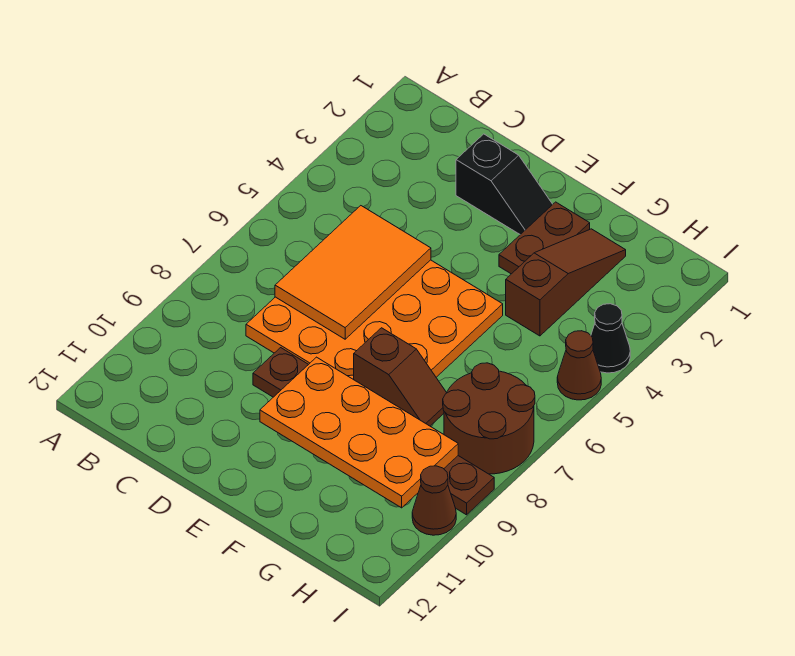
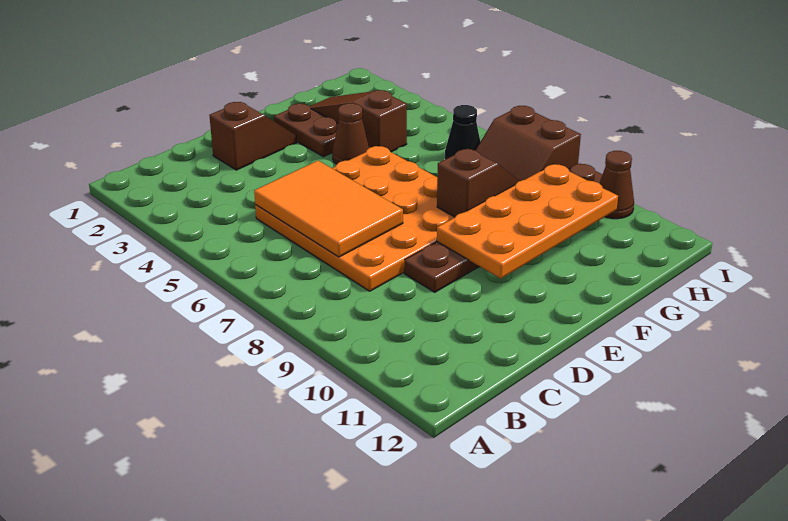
black slope D2:E2 level 1 top D -> brown slope D2:E2 level 1 top D
brown round brick H7:I8 level 1 -> brown slope H7:I8 level 1 top I
black cone I4 level 1 -> black cone H6 level 1
brown cone I5 level 1 -> brown cone F4 level 1

